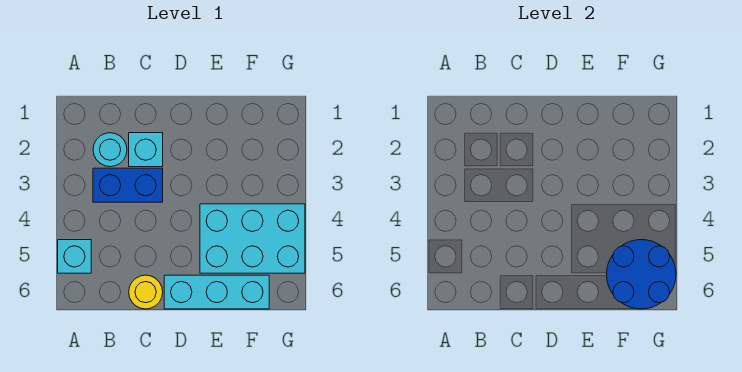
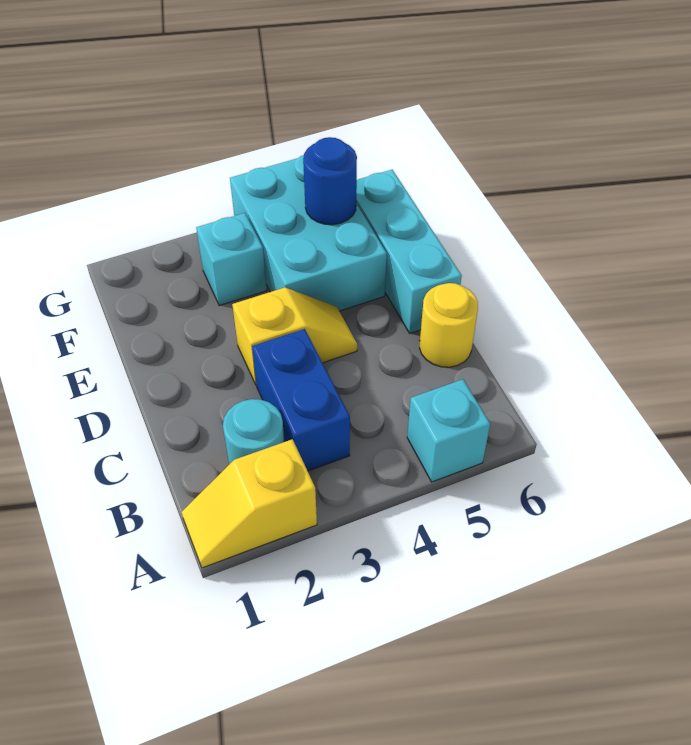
none -> yellow slope A1:A2 level 1 top 2
cyan brick C2 level 1 -> cyan brick F3 level 1
none -> yellow slope D3:D4 level 1 top 3
blue round brick F5:G6 level 2 -> blue round brick F5 level 2

